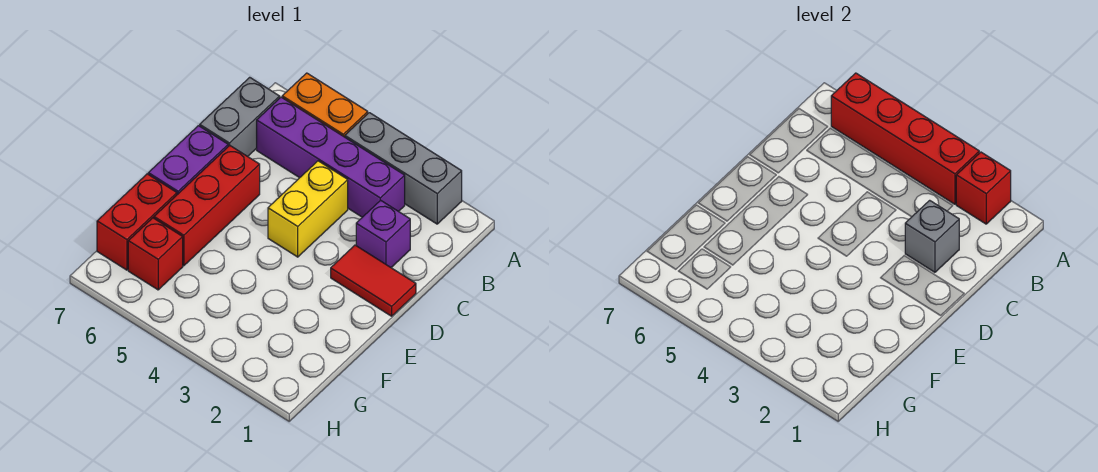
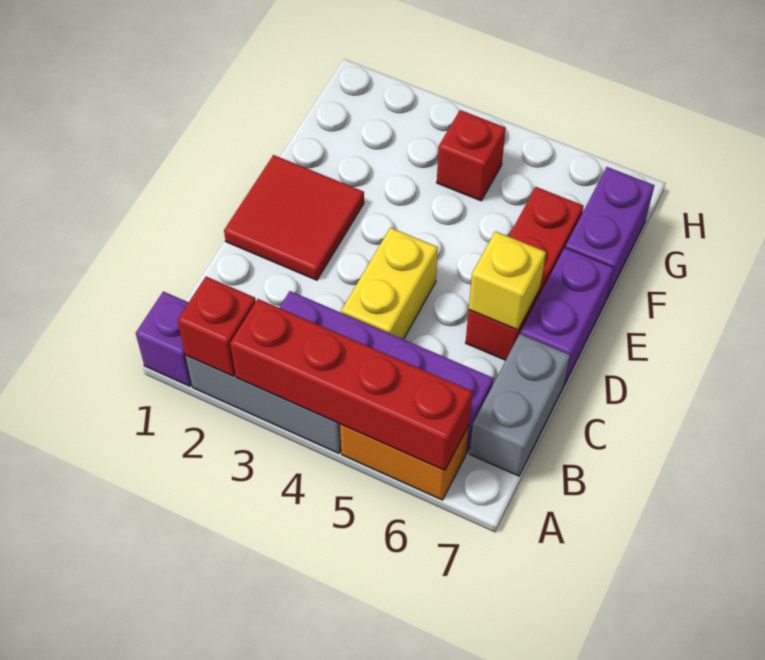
purple brick C2 level 1 -> purple brick A1 level 1
grey brick C2 level 2 -> none
red tile D1:D2 level 1 -> red tile D1:E2 level 1
none -> yellow brick D6 level 2
red brick F7:G7 level 1 -> purple brick F7:G7 level 1
red brick G6 level 1 -> red brick G4 level 1

